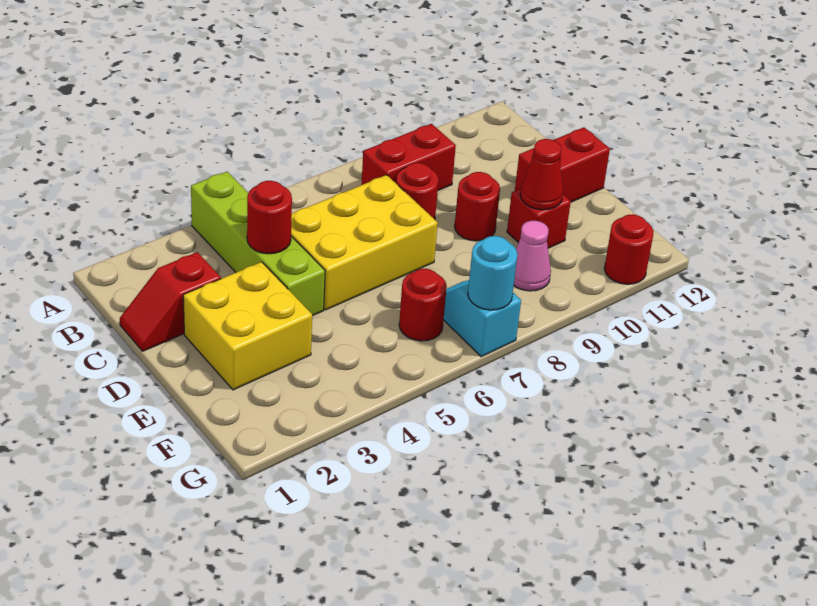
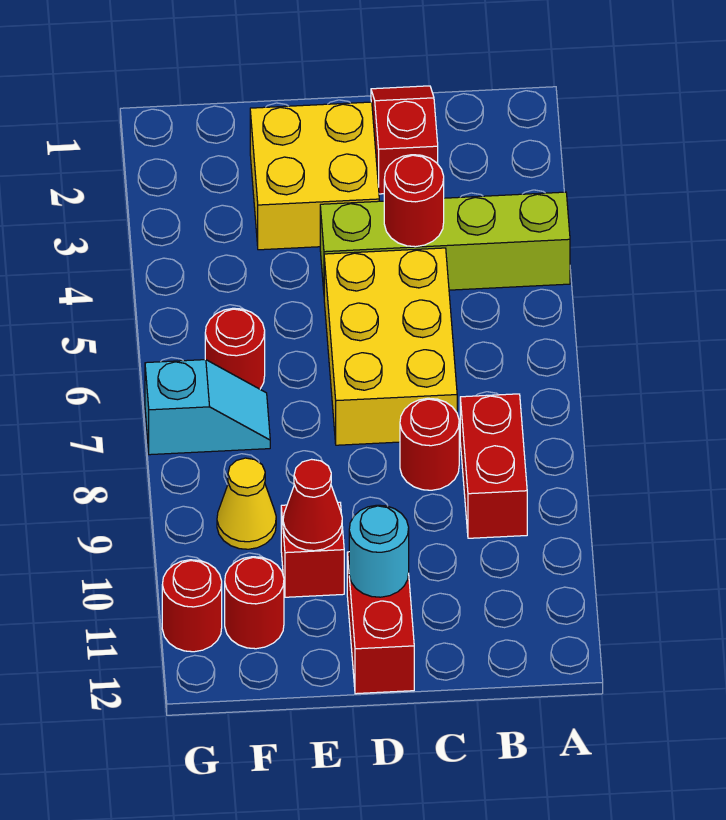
red round brick D9 level 1 -> red round brick F11 level 1
pink cone F9 level 1 -> yellow cone F9 level 1
cyan round brick G7 level 2 -> cyan round brick D11 level 2

